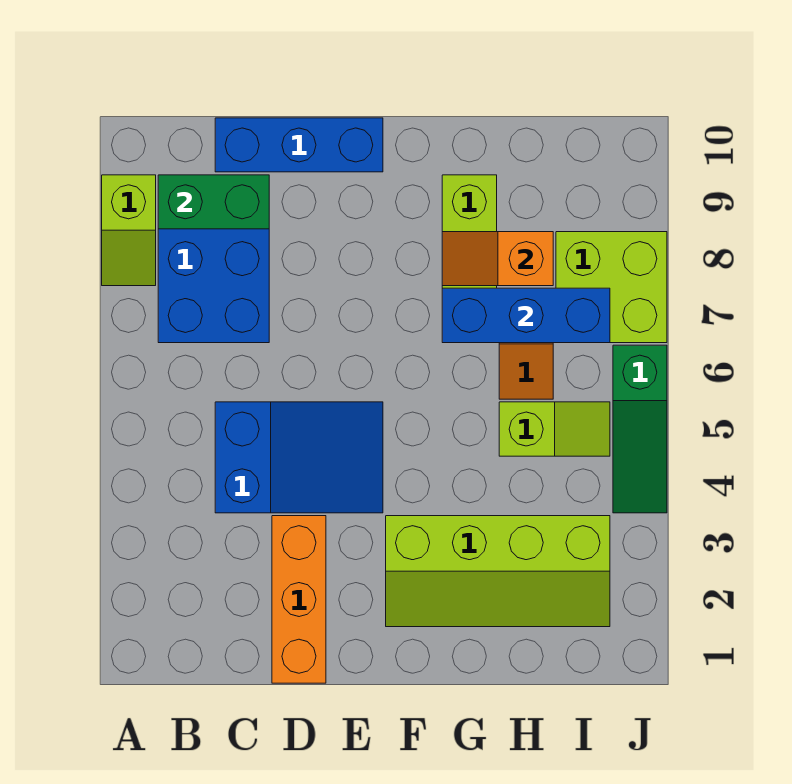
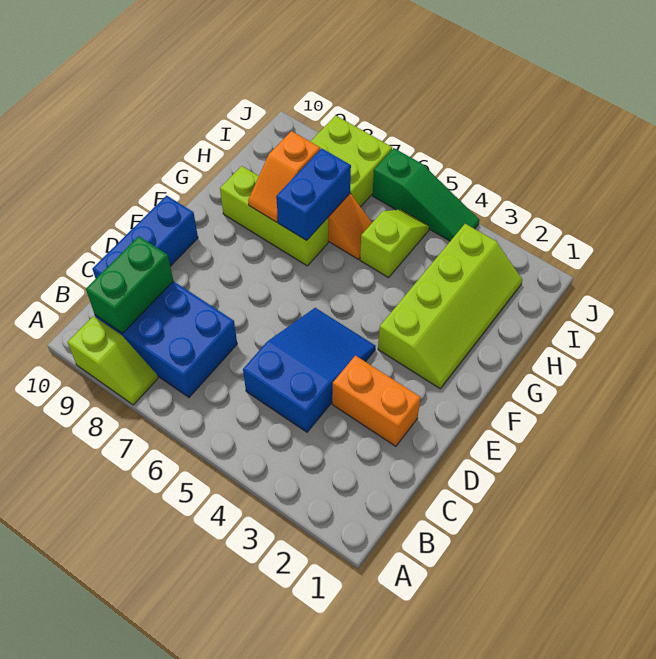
orange brick D1:D3 level 1 -> orange brick D2:D3 level 1
blue brick G7:I7 level 2 -> blue brick G7:H7 level 2

